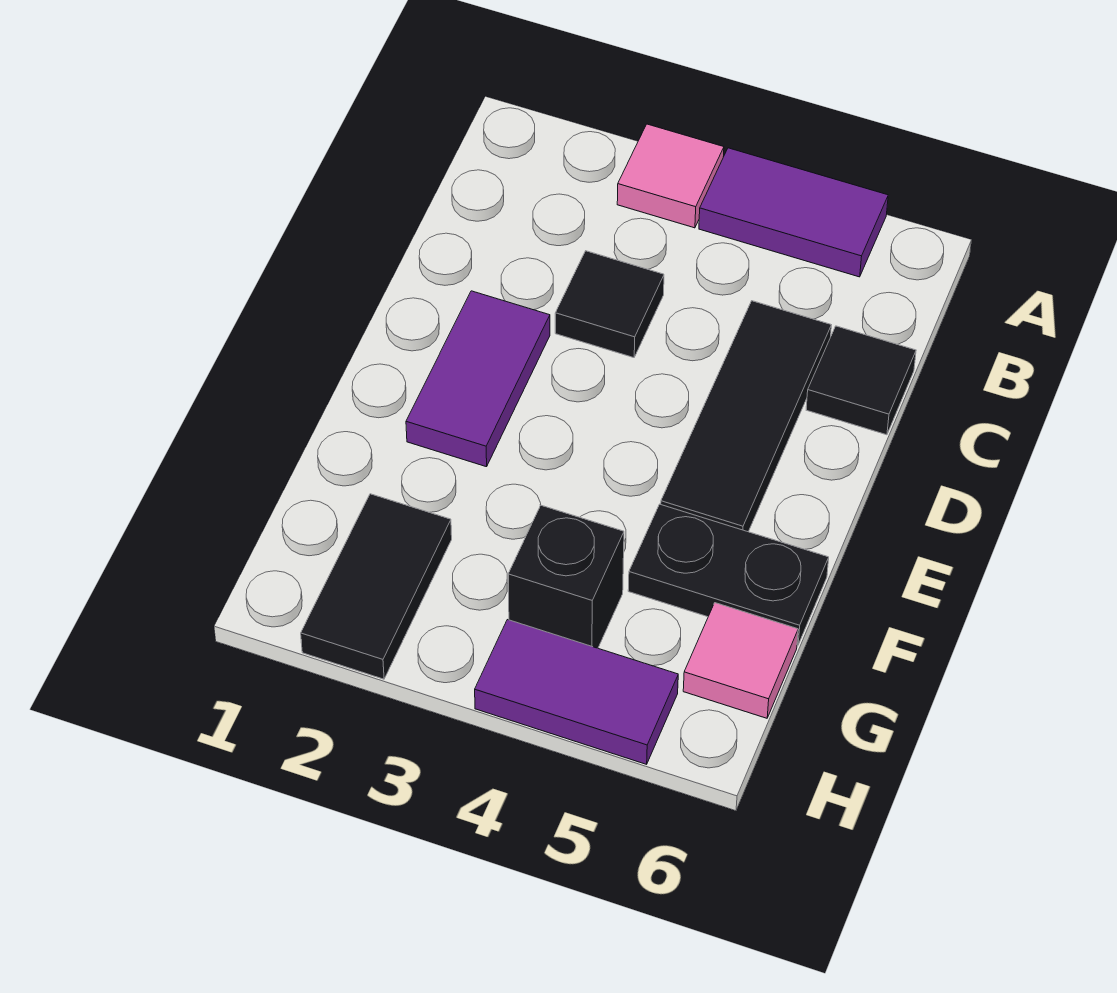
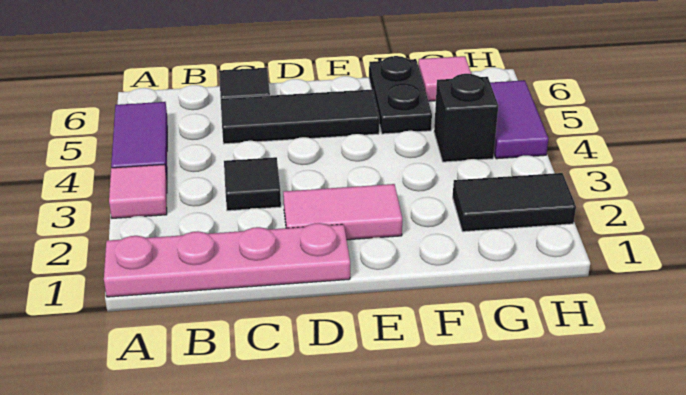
none -> pink plate A1:D1 level 1
purple tile D2:E2 level 1 -> pink tile D2:E2 level 1

